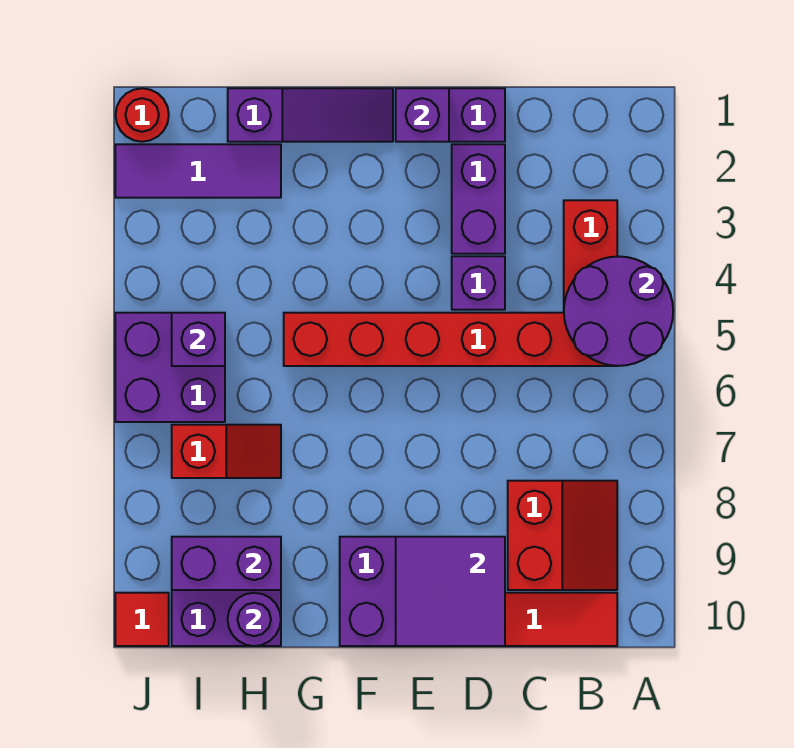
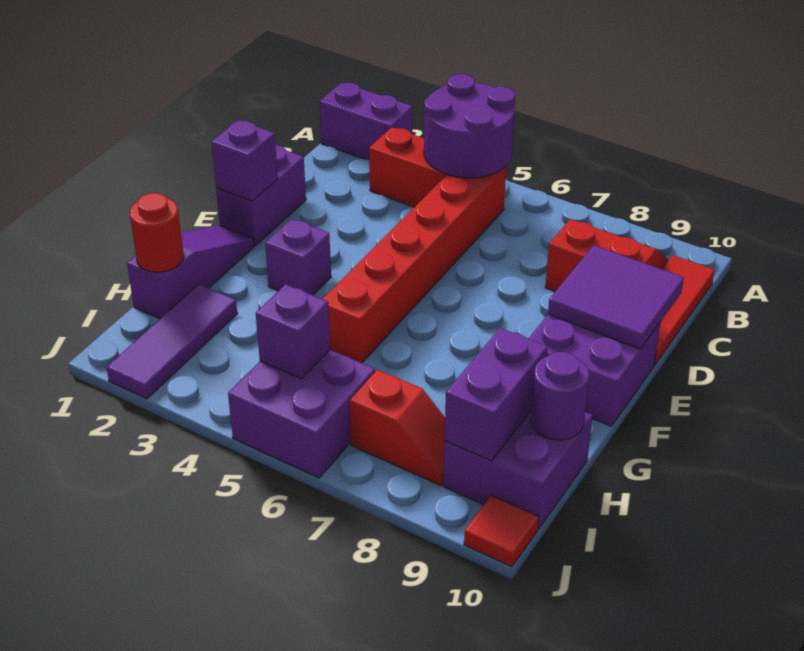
purple brick D2:D3 level 1 -> purple brick A1:A2 level 1
purple brick D4 level 1 -> purple brick F3 level 1
red slope H7:I7 level 1 top I -> red slope I7:I8 level 1 top 7
red round brick J1 level 1 -> red round brick H1 level 2

